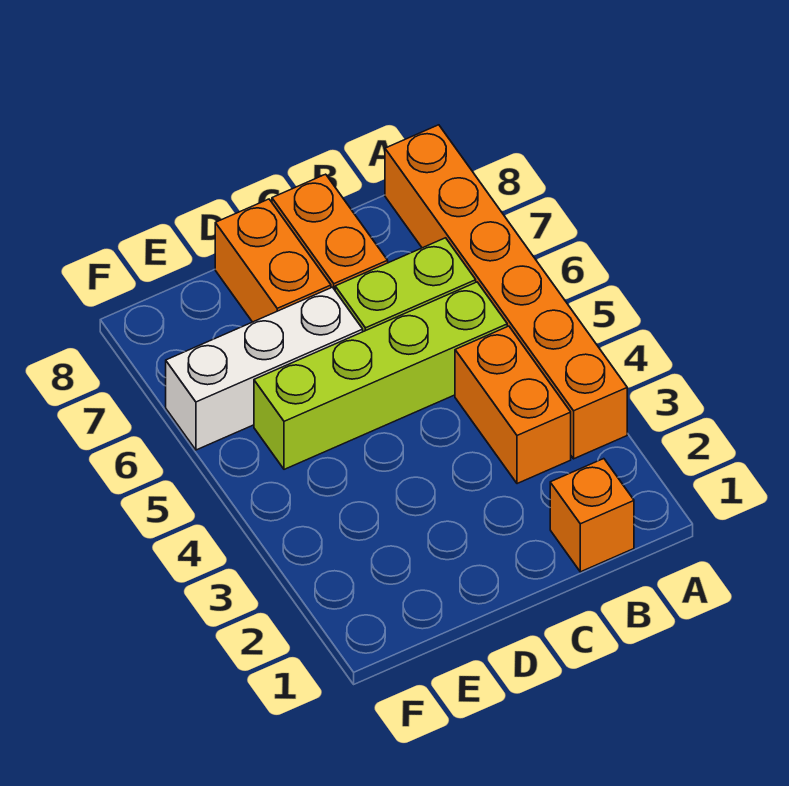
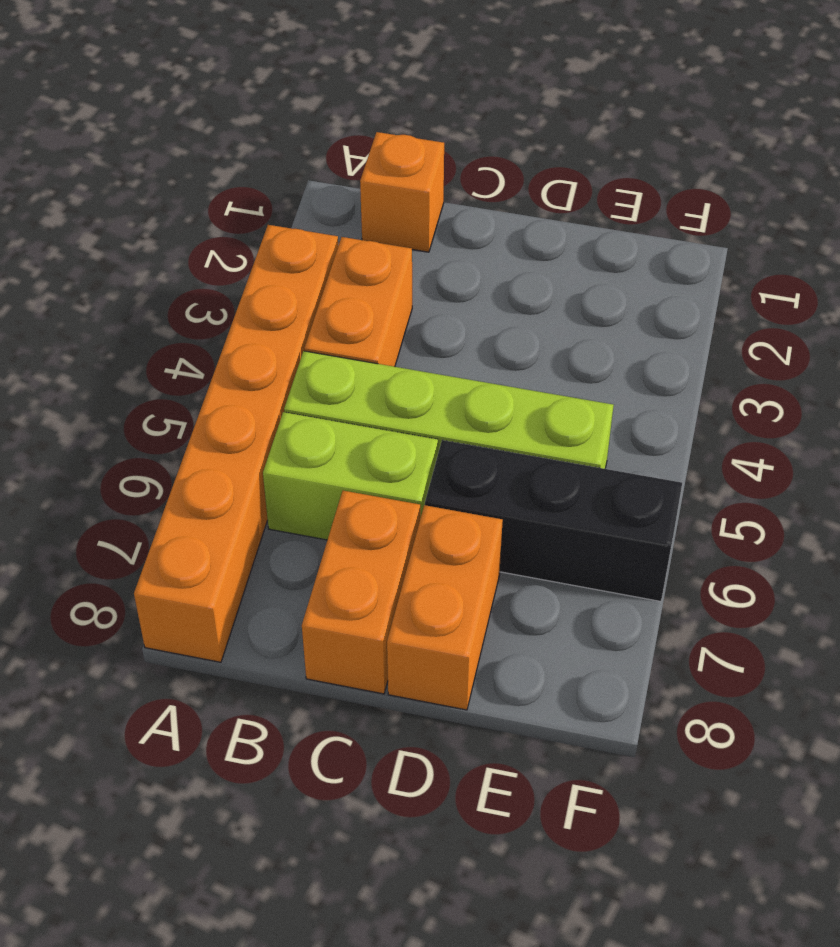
white brick D6:F6 level 1 -> black brick D6:F6 level 1

